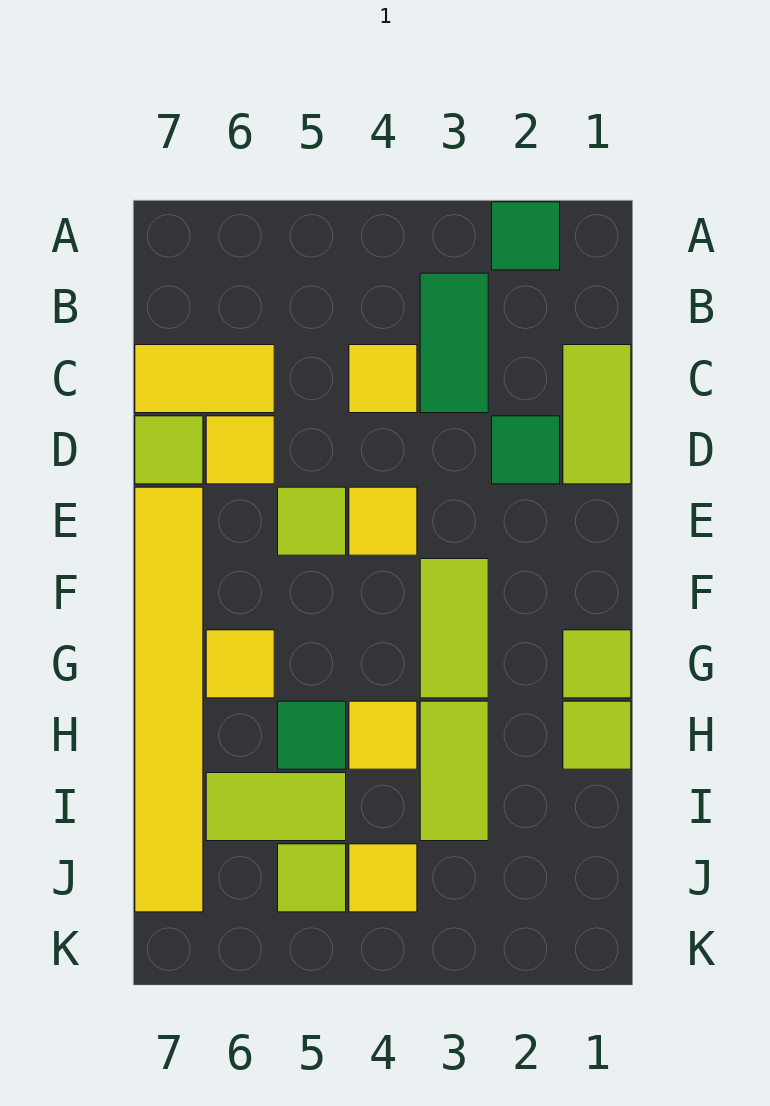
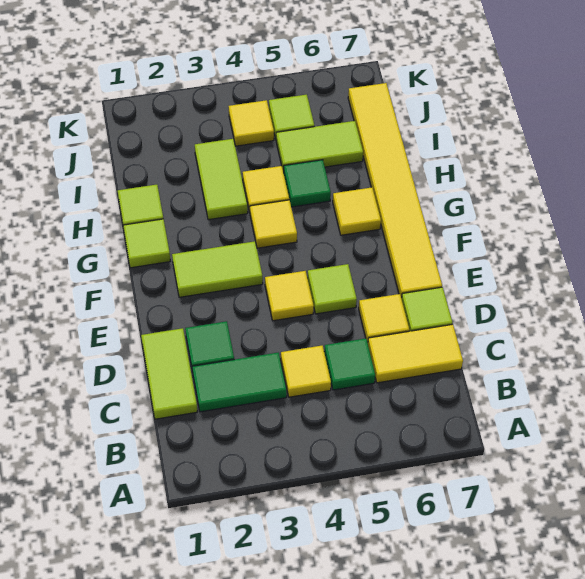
green tile A2 level 1 -> green tile C5 level 1
green tile B3:C3 level 1 -> green tile C2:C3 level 1
lime tile F3:G3 level 1 -> lime tile F2:F3 level 1
none -> yellow tile G4 level 1

